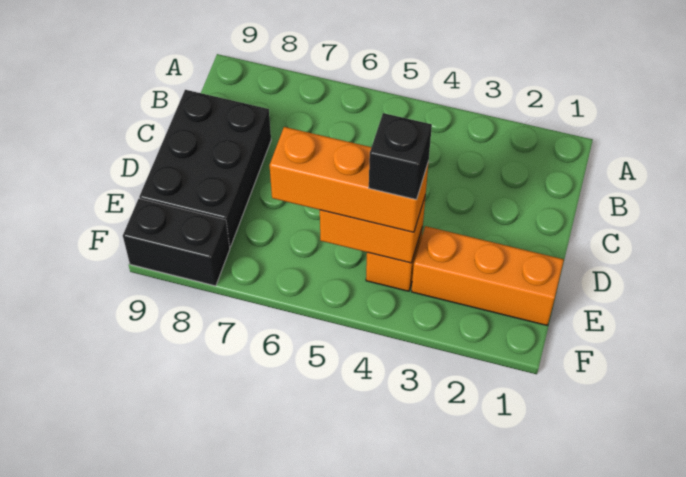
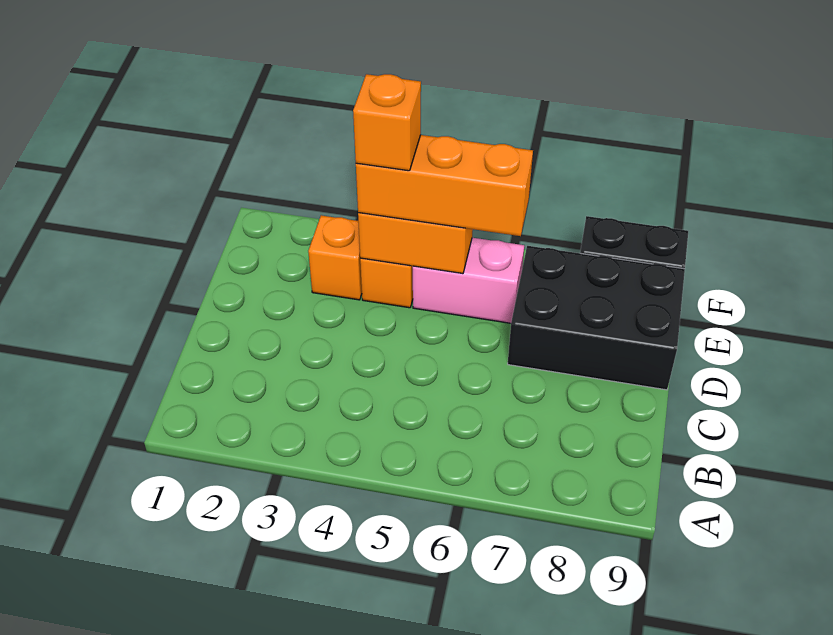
black brick C8:E9 level 1 -> black brick D7:E9 level 1
orange brick E1:E3 level 1 -> orange brick E3 level 1
black brick E4 level 4 -> orange brick E4 level 4
none -> pink brick E5:E6 level 1

